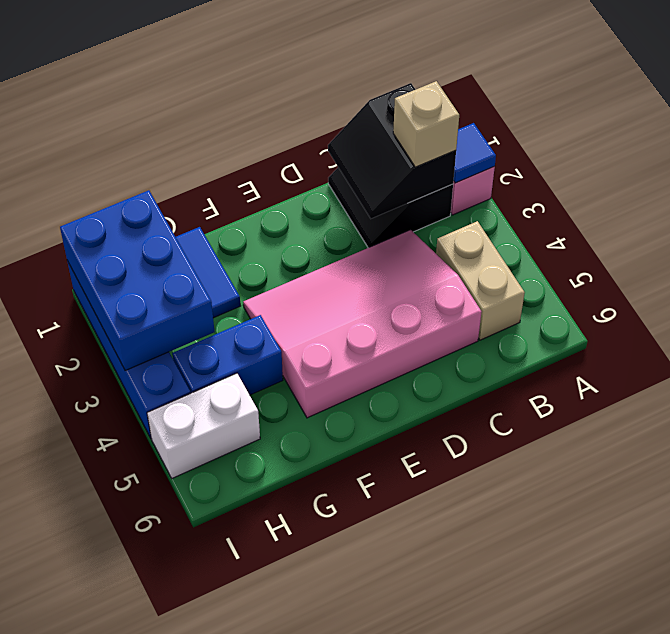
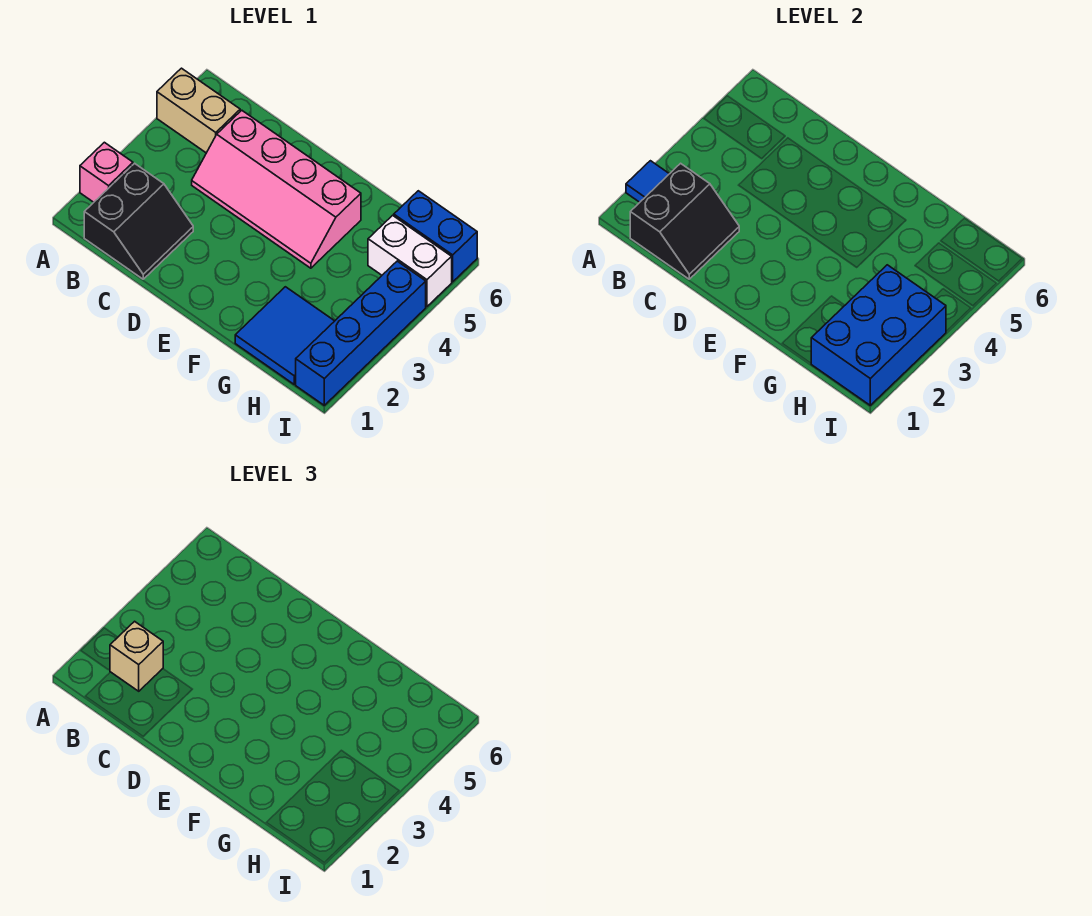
tan brick B4:B5 level 1 -> tan brick A5:B5 level 1
pink slope C3:F5 level 1 top 5 -> pink slope C4:F5 level 1 top 5
blue brick G4:H4 level 1 -> blue brick H6:I6 level 1

